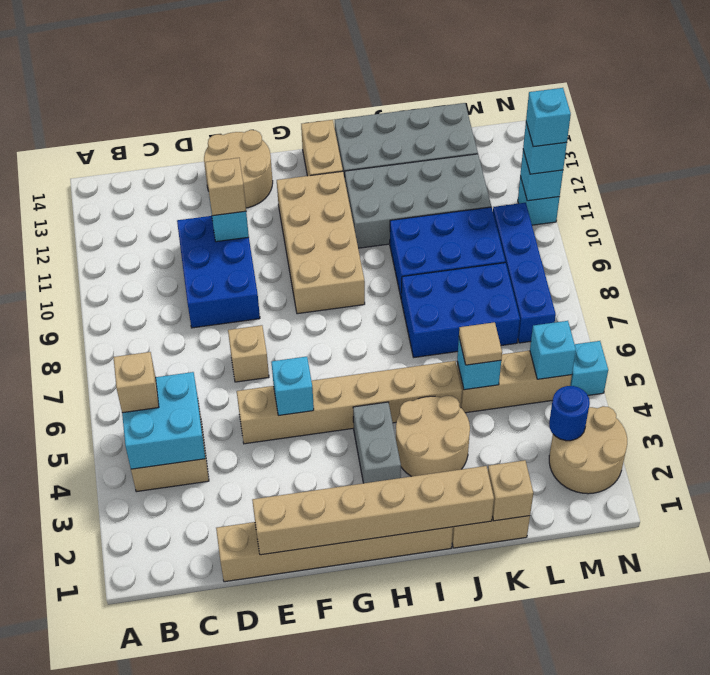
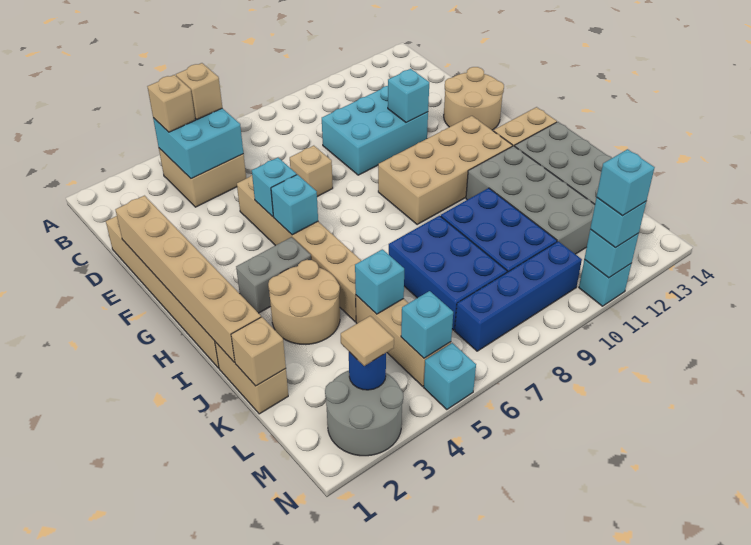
blue brick D9:E11 level 1 -> cyan brick D9:E11 level 1
tan brick E11 level 3 -> tan brick B4 level 3
none -> cyan brick G5 level 2
tan tile K5 level 3 -> tan tile M3 level 3
tan round brick M2:N3 level 1 -> grey round brick M2:N3 level 1

